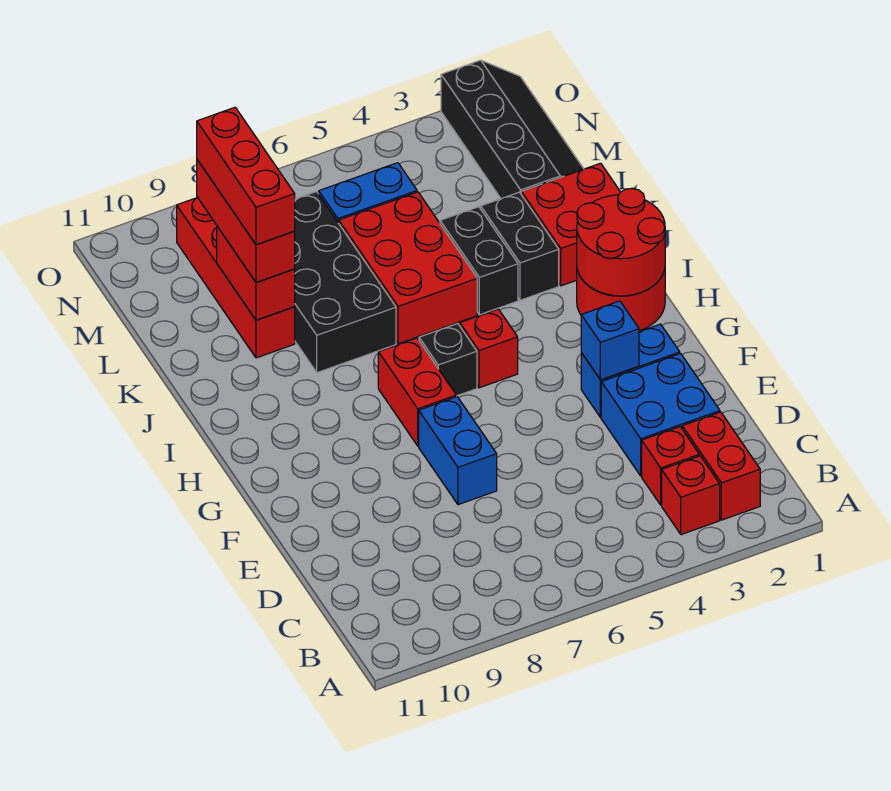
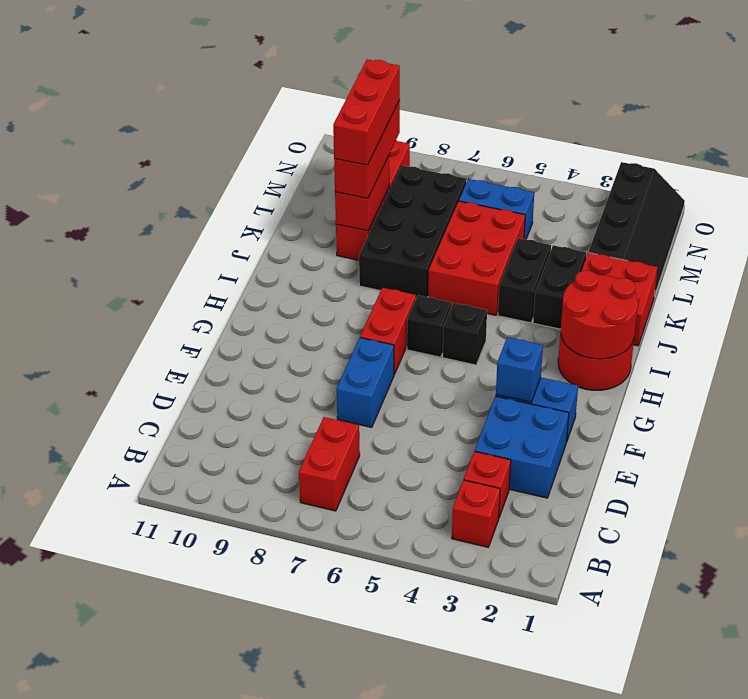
red brick B2:C2 level 1 -> red brick B7:C7 level 1
red brick H5 level 1 -> black brick H5 level 1

